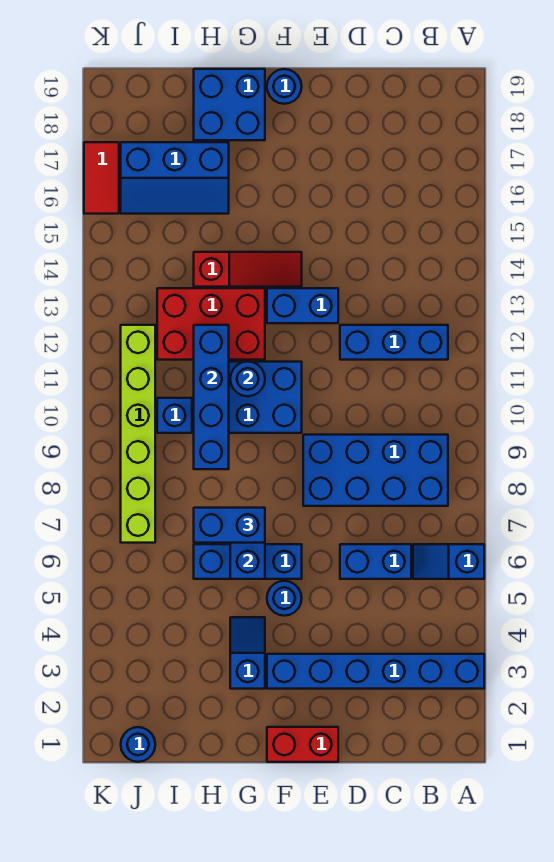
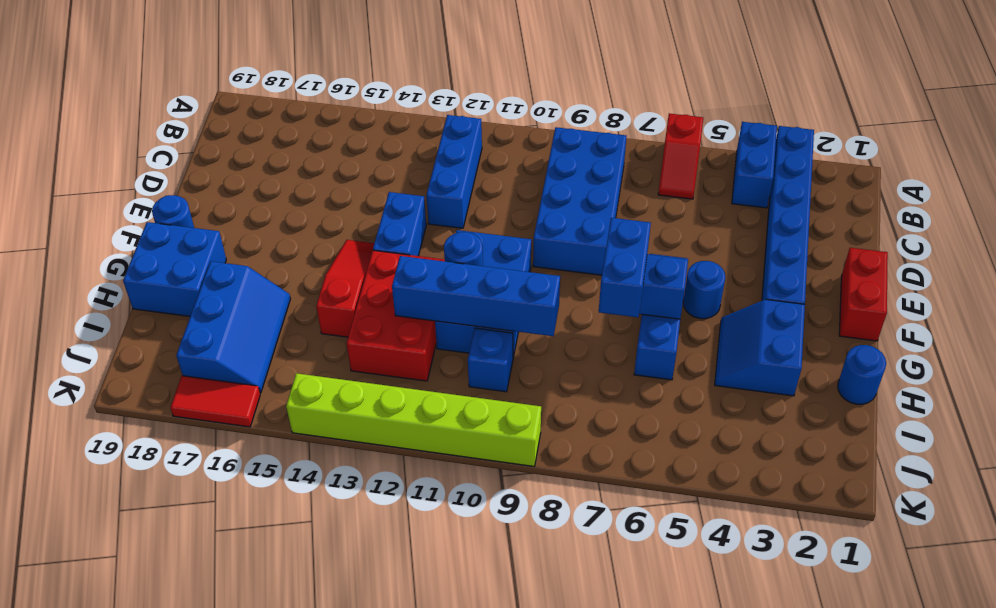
blue slope A6:B6 level 1 top A -> red slope A6:B6 level 1 top A
blue brick C6:D6 level 1 -> blue brick A4:B4 level 1
blue slope G3:G4 level 1 top 3 -> blue slope G3:H4 level 1 top 3
blue round brick J1 level 1 -> blue round brick H1 level 1
lime brick J7:J12 level 1 -> lime brick K9:K14 level 1

